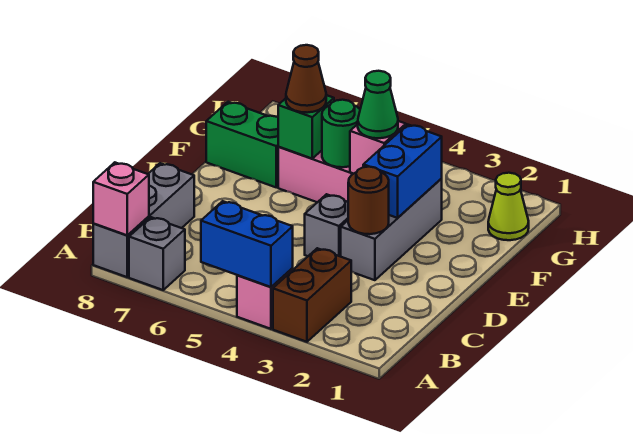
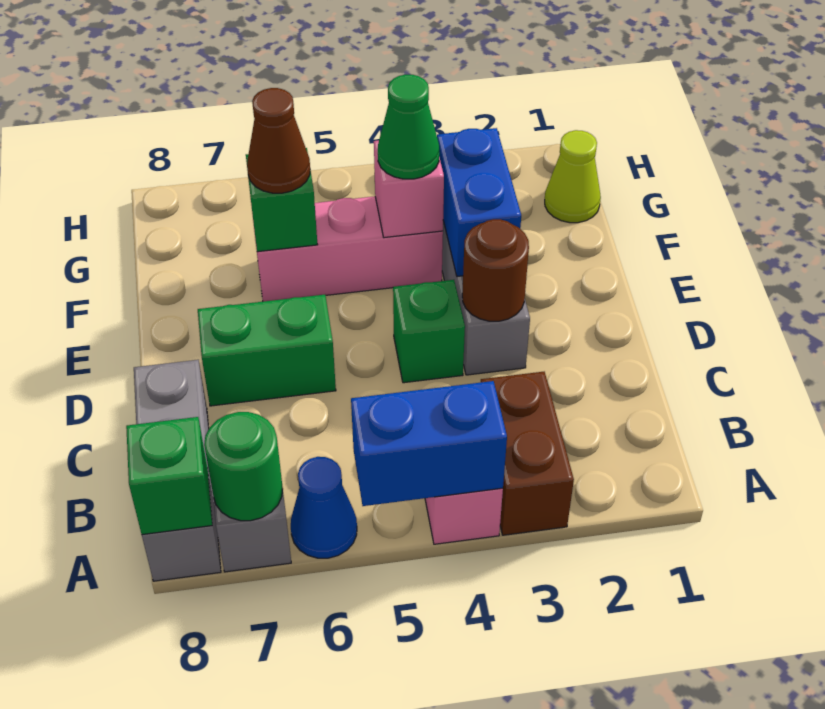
none -> blue cone A6 level 1
pink brick A8 level 2 -> green brick A8 level 2
grey brick D4 level 1 -> green brick D4 level 1
green round brick F5 level 2 -> green round brick A7 level 2
green brick F7:F8 level 1 -> green brick D6:D7 level 1

